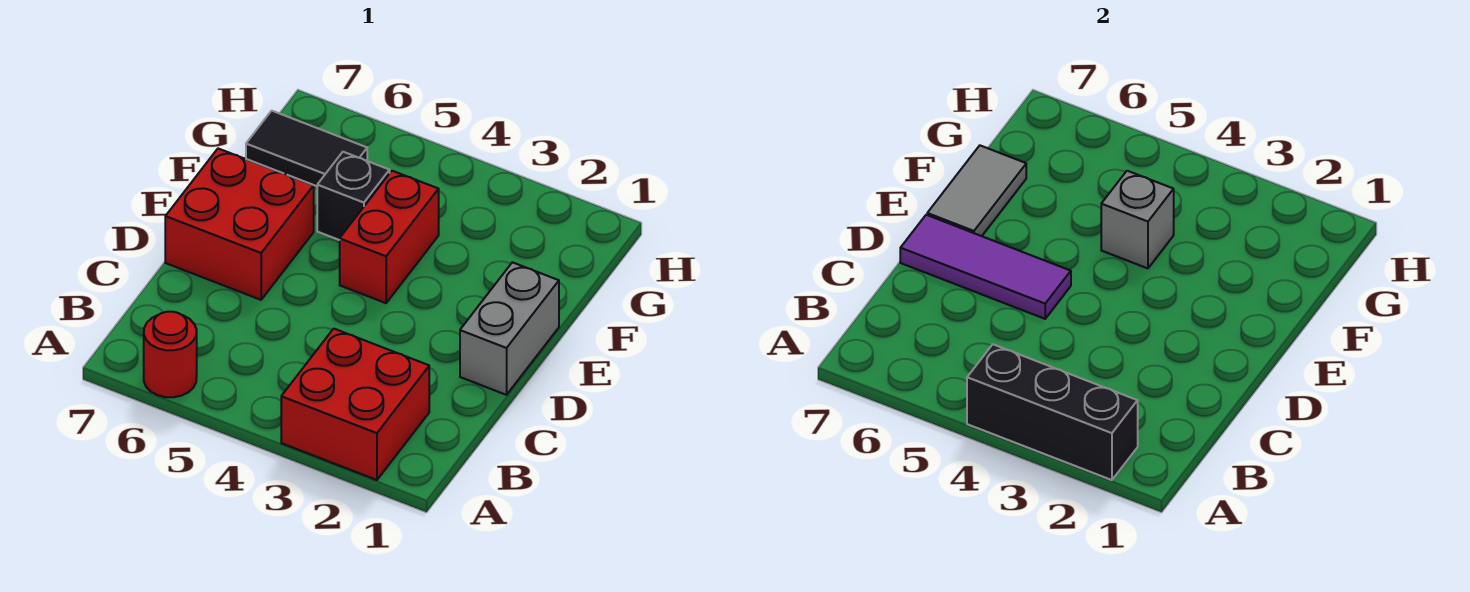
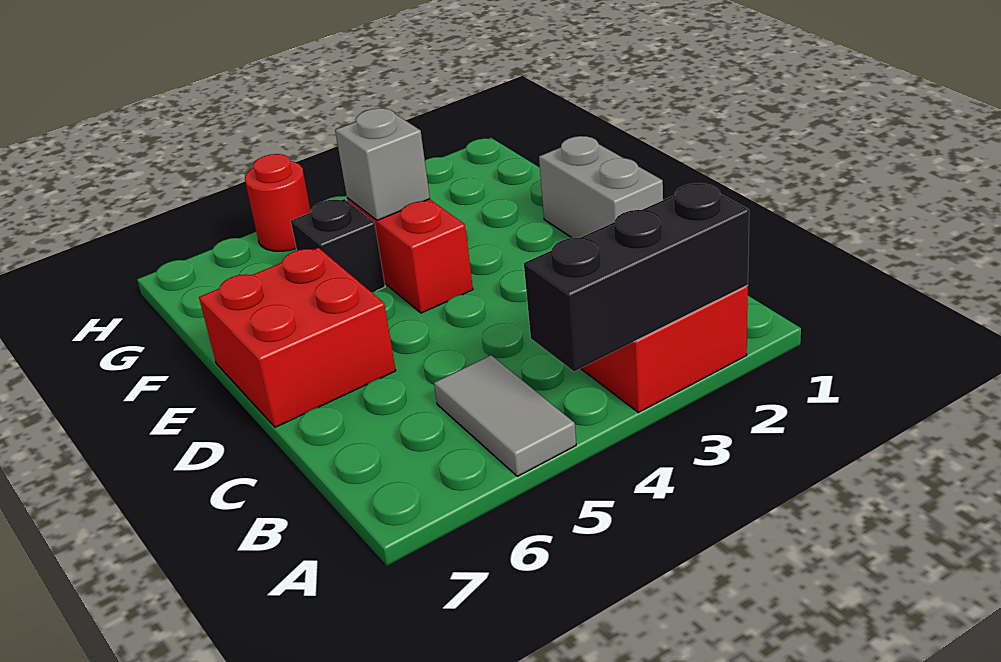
red round brick A6 level 1 -> red round brick H5 level 1
purple tile D5:D7 level 2 -> none
grey tile E7:F7 level 2 -> grey tile A5:B5 level 1
black tile G6:G7 level 1 -> none

